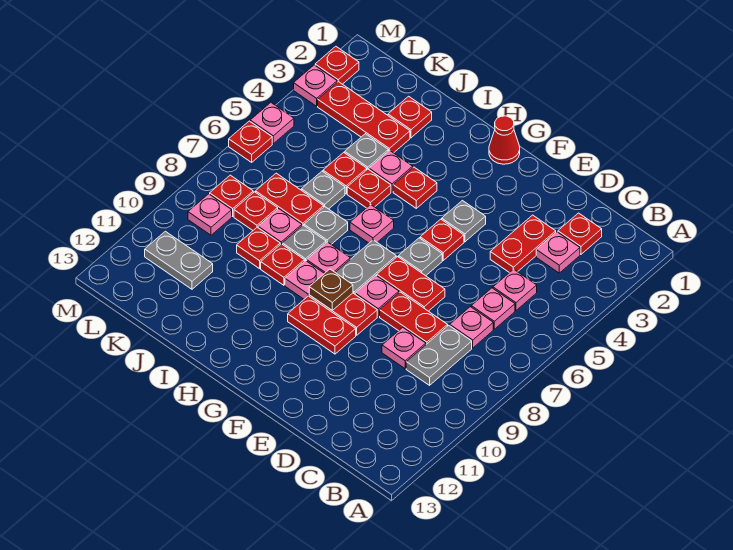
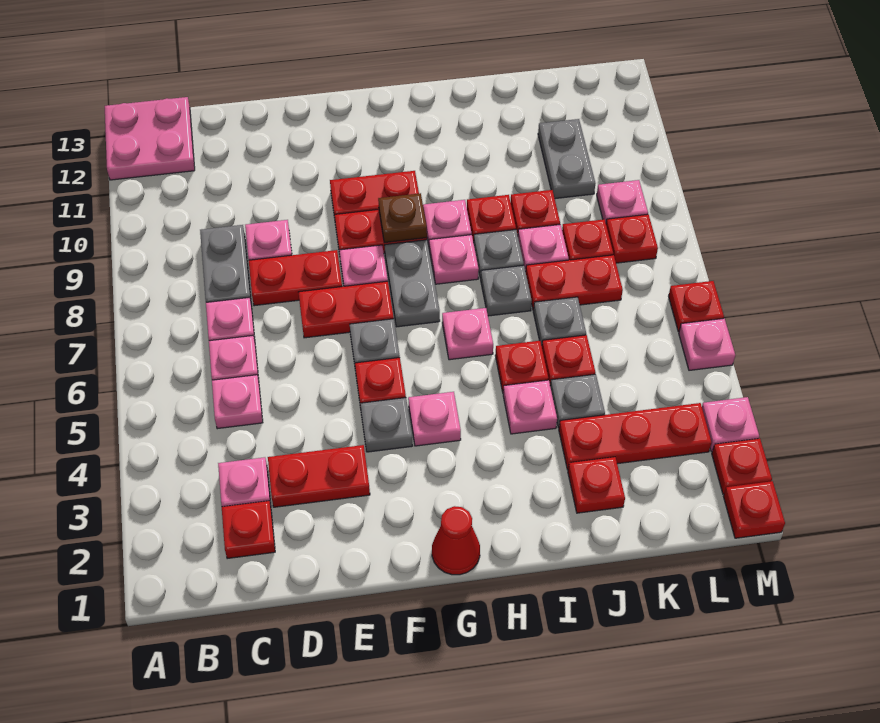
none -> pink plate A12:B13 level 1
red plate D3:D4 level 1 -> red plate D3:E3 level 1
none -> pink plate G4 level 1
red plate H4 level 1 -> red plate M1 level 1
grey plate K11:L11 level 1 -> grey plate K10:K11 level 1

